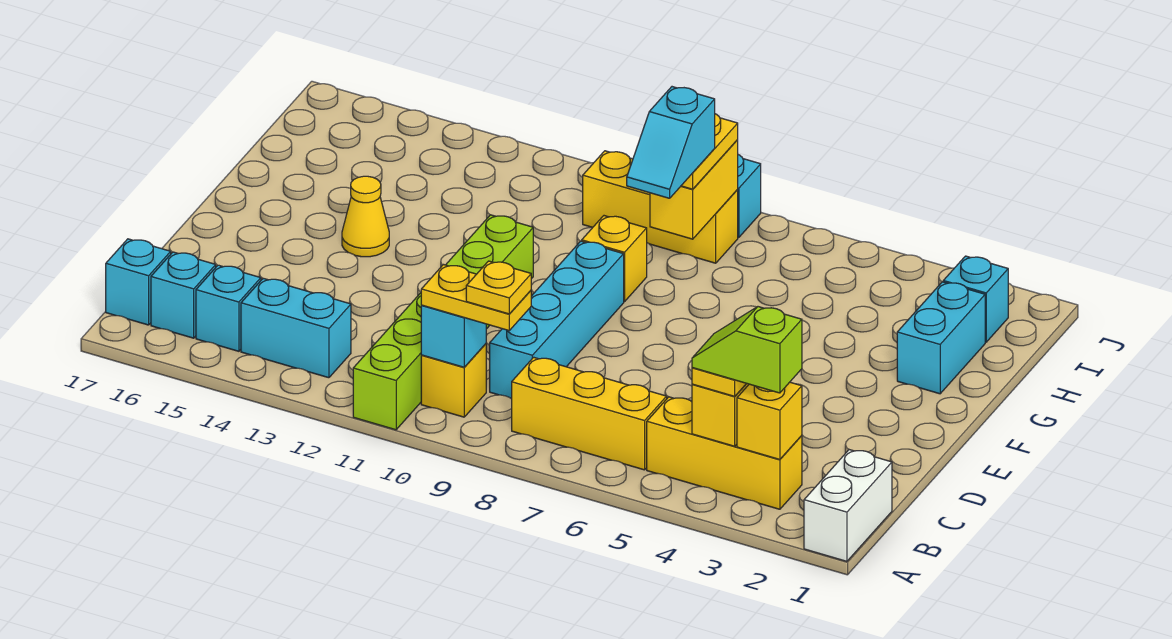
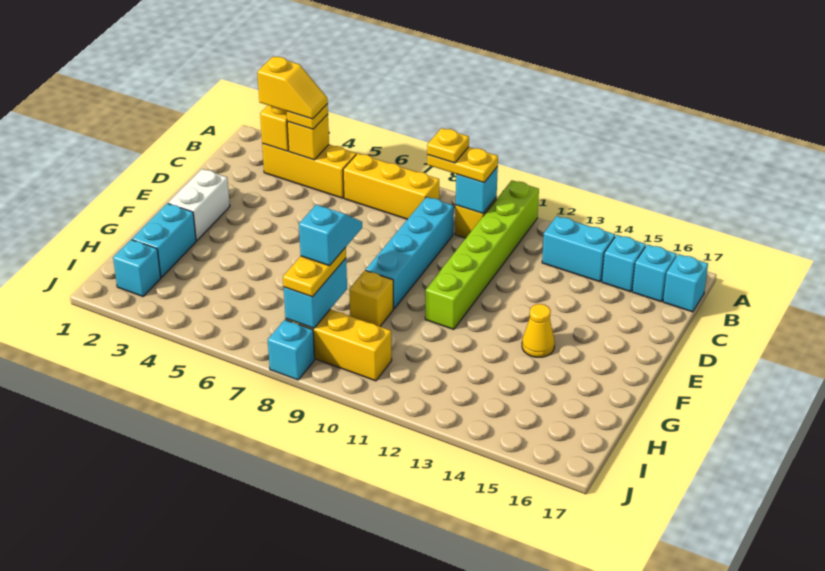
white brick A1:B1 level 1 -> white brick E2:F2 level 1
lime slope B3:B4 level 4 top 3 -> yellow slope B3:B4 level 4 top 3
yellow brick H8:I8 level 2 -> cyan brick H8:I8 level 2

